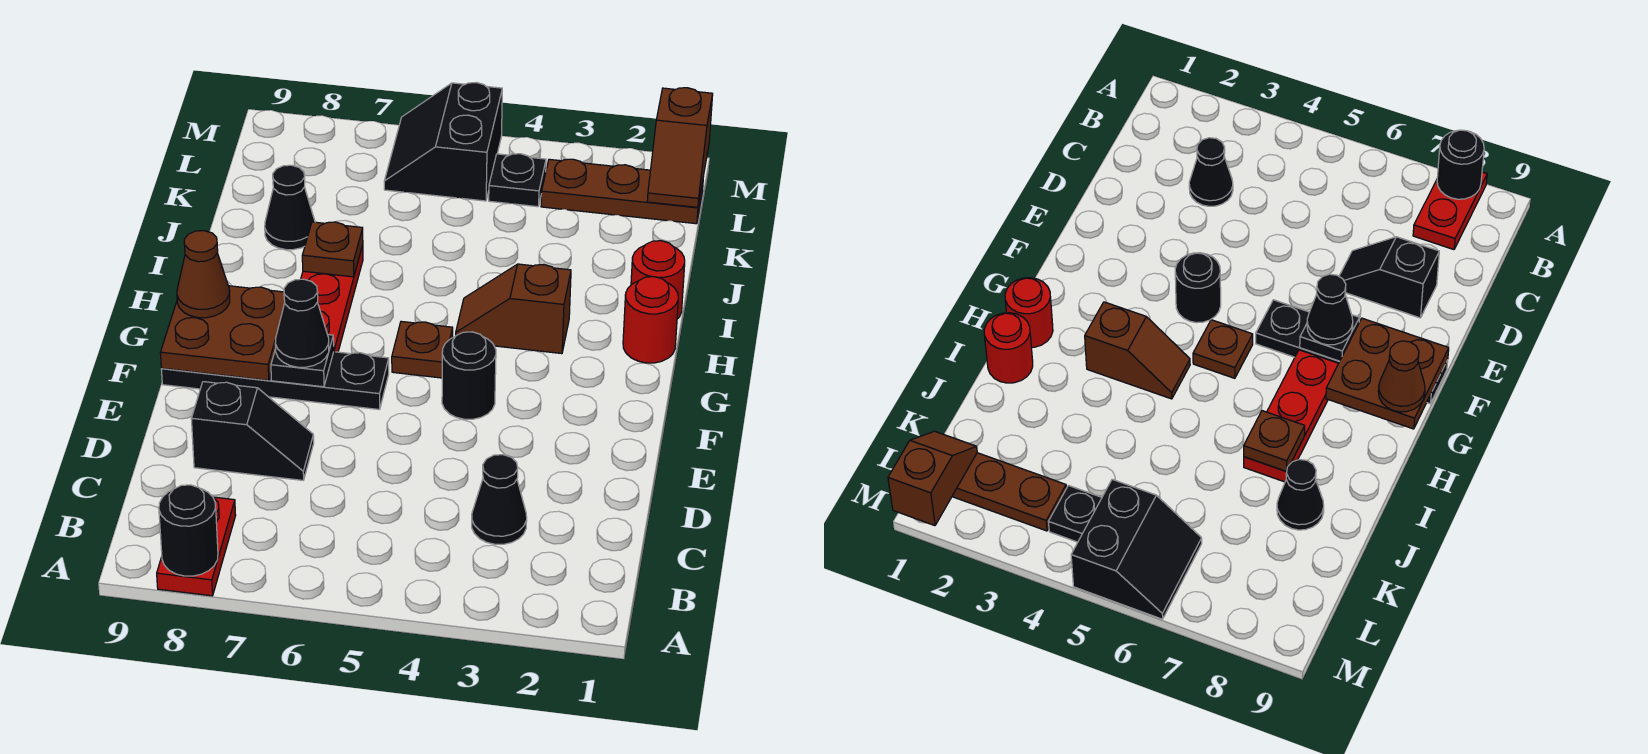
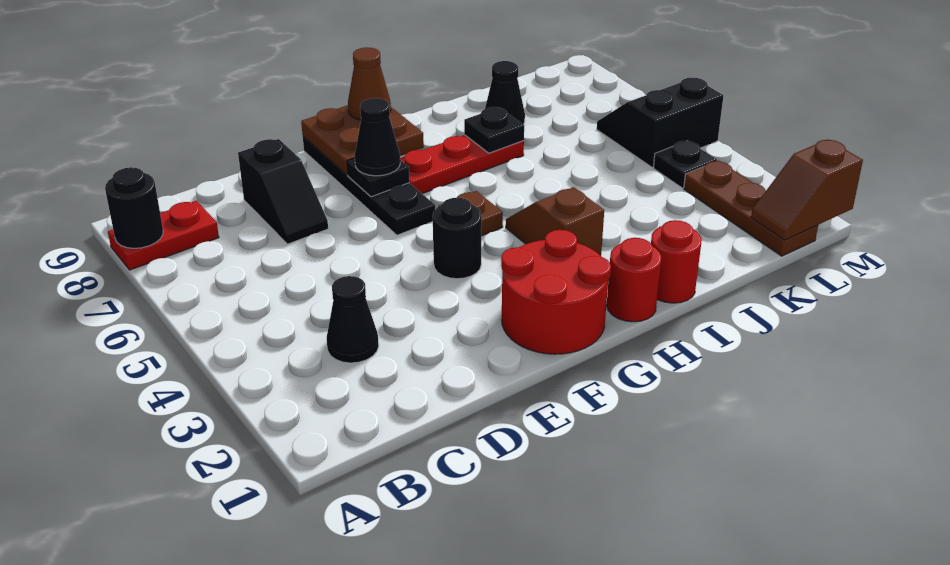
none -> red round brick F1:G2 level 1
brown plate I7 level 2 -> black plate I7 level 2

